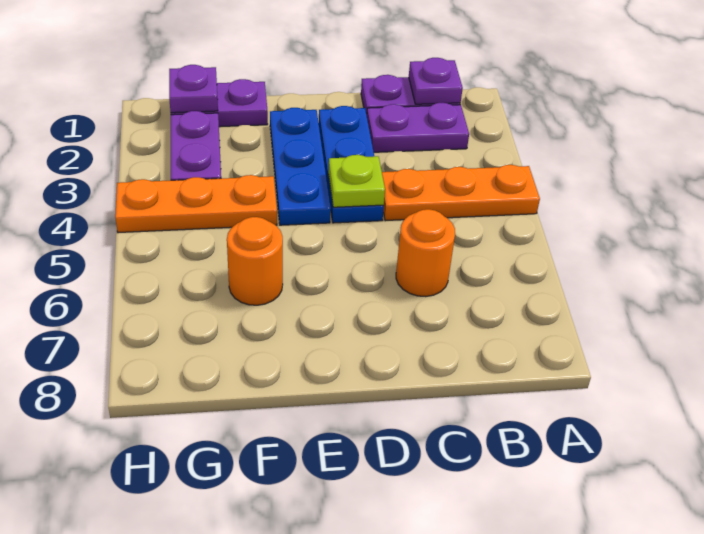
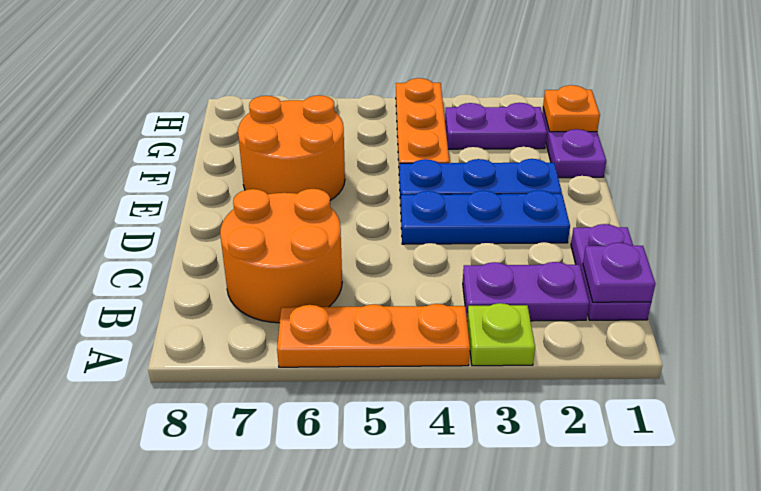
orange plate A4:C4 level 1 -> orange plate A4:A6 level 1
purple plate B2:C2 level 1 -> purple plate B2:B3 level 1
orange round brick C6 level 1 -> orange round brick B6:C7 level 1
lime plate D4 level 2 -> lime plate A3 level 1
orange round brick F6 level 1 -> orange round brick E6:F7 level 1
purple plate G1 level 2 -> orange plate G1 level 2

